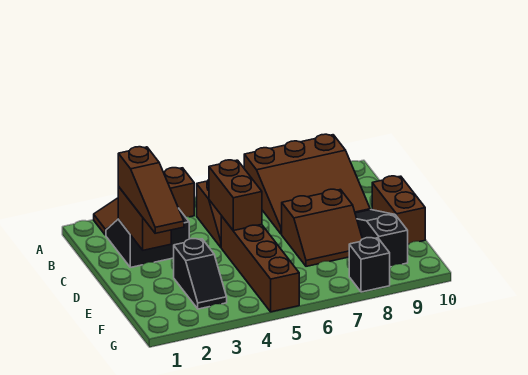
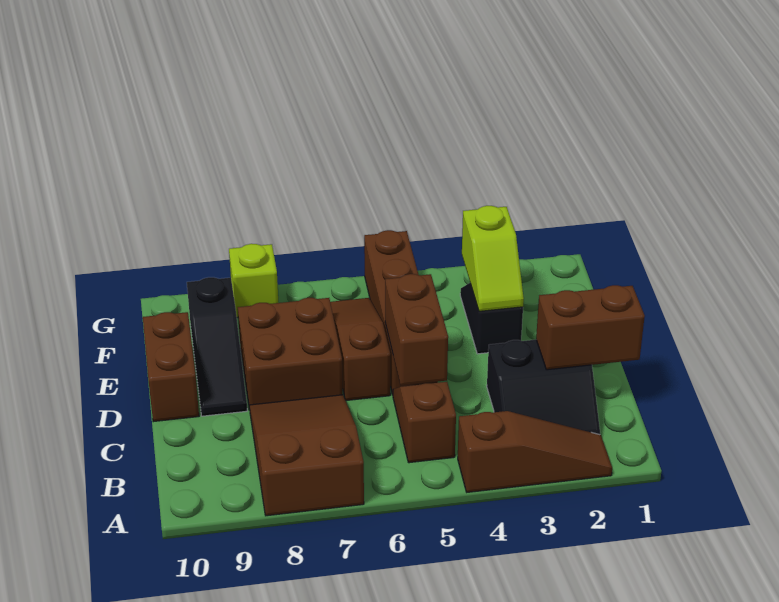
brown slope A7:C9 level 1 top A -> brown slope A7:C8 level 1 top A
brown brick C2:D2 level 2 -> brown brick C1:C2 level 2
brown slope C2:E2 level 3 top C -> brown slope D6:F6 level 1 top D
brown slope D7:E8 level 1 top D -> brown brick D7:E8 level 1
none -> lime slope E3:F3 level 2 top F
black brick G8 level 1 -> lime brick G8 level 1

